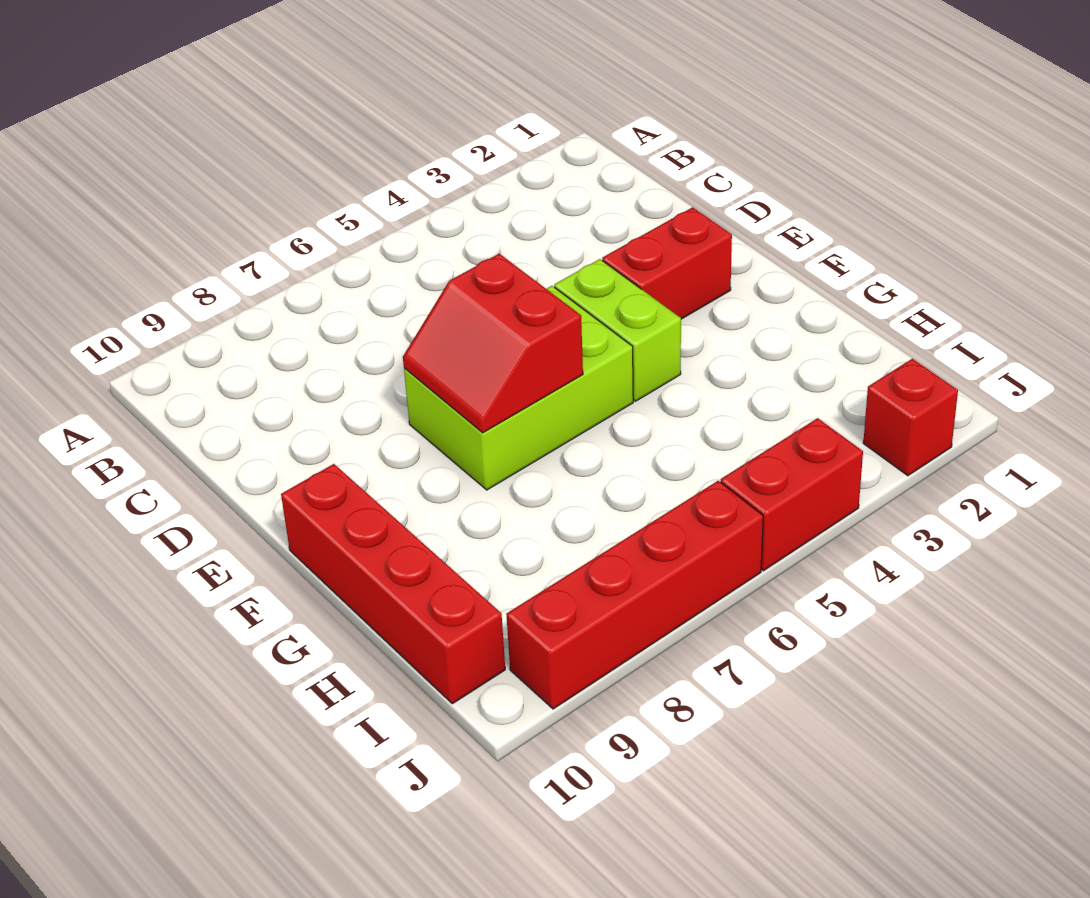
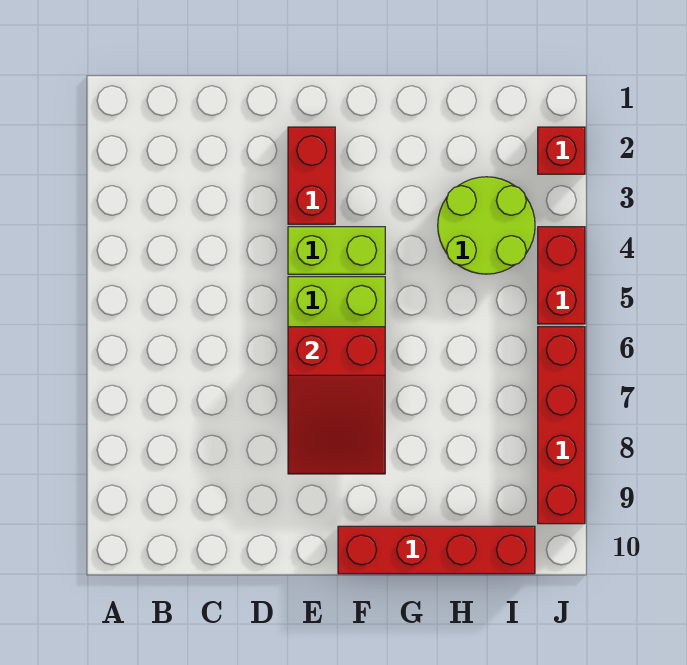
red slope E6:F7 level 2 top 6 -> red slope E6:F8 level 2 top 6
none -> lime round brick H3:I4 level 1

